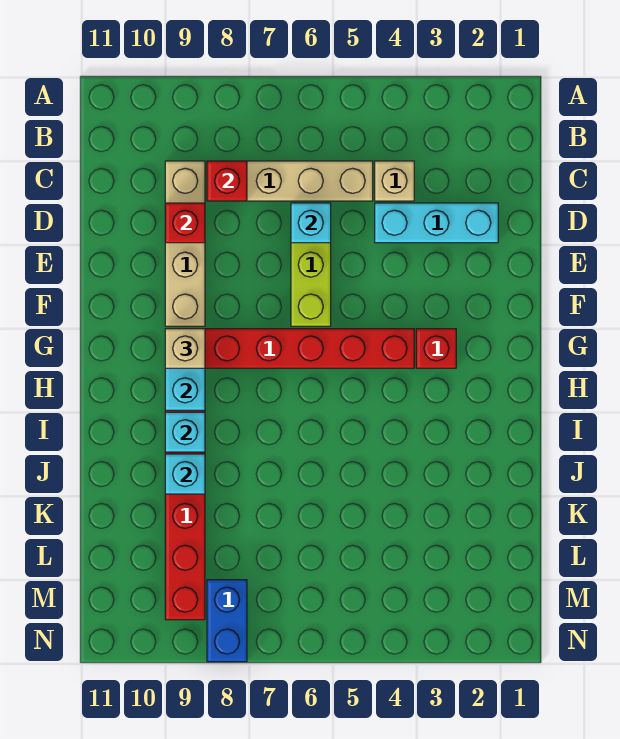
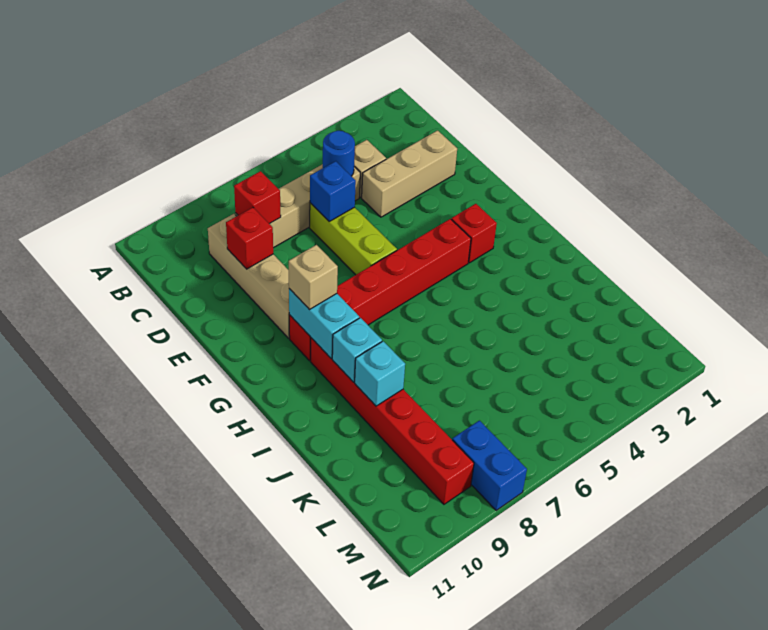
none -> blue round brick C5 level 2
cyan brick D2:D4 level 1 -> tan brick D2:D4 level 1
cyan brick D6 level 2 -> blue brick D6 level 2

